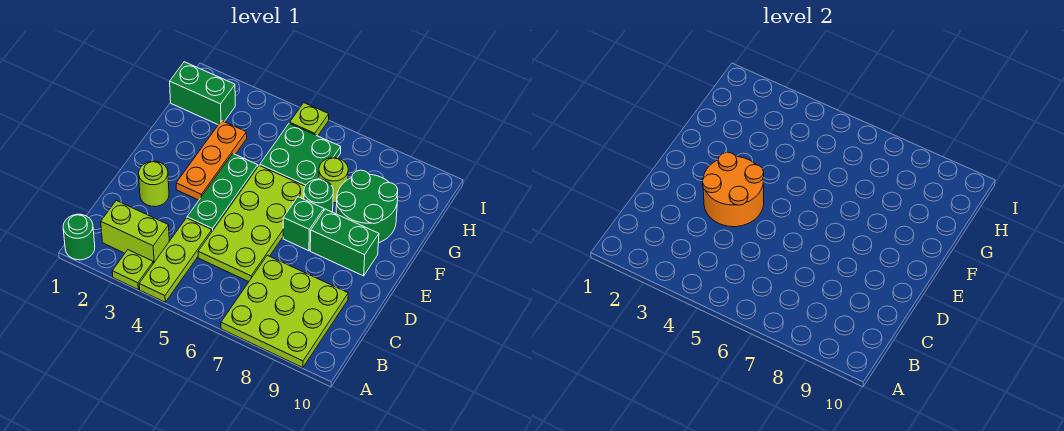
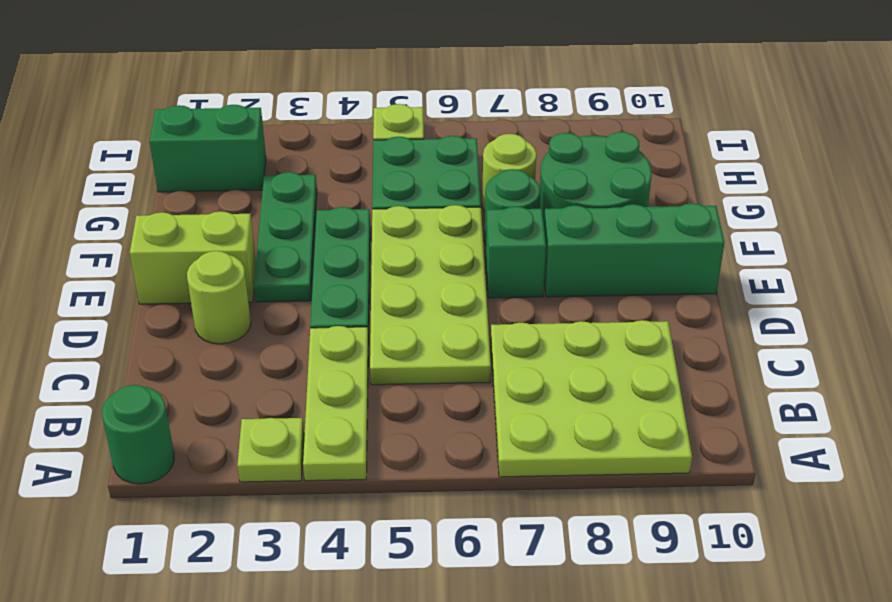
lime brick B2:B3 level 1 -> lime brick E1:E2 level 1
orange round brick D3:E4 level 2 -> none
orange plate E3:G3 level 1 -> green plate E3:G3 level 1
green brick E8:E9 level 1 -> green brick E8:E10 level 1

